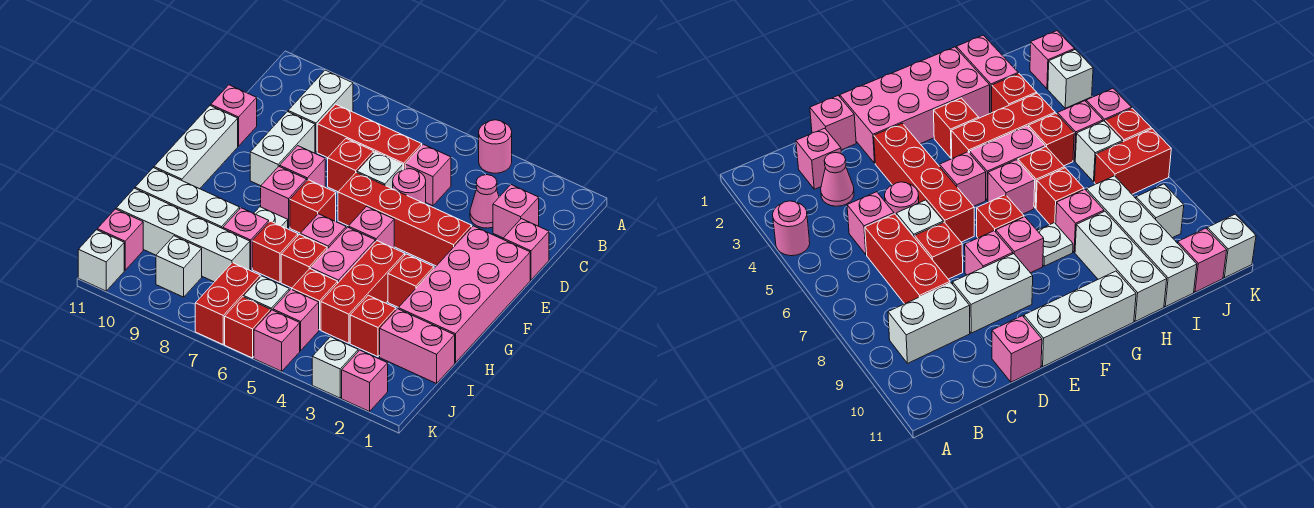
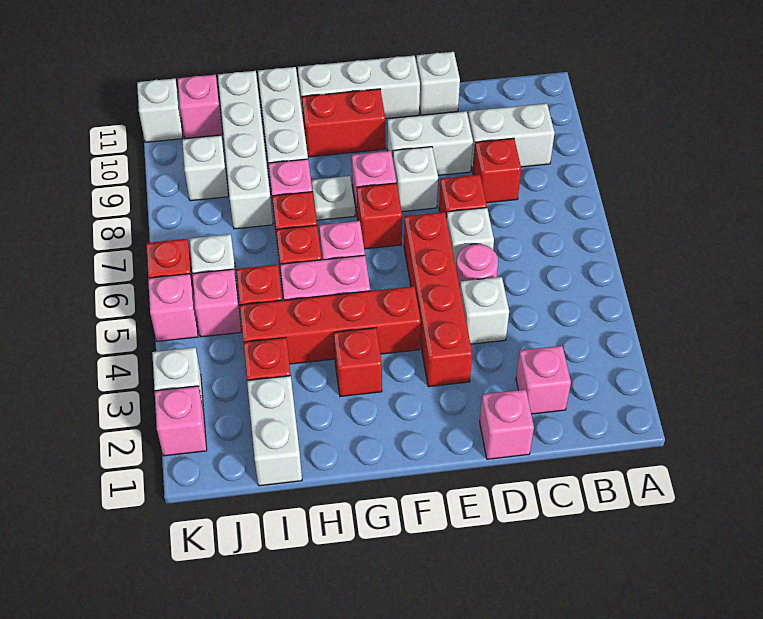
pink round brick A4 level 1 -> none
pink cone C3 level 1 -> none
pink brick C5 level 1 -> none
red brick C6:C8 level 1 -> red brick C8 level 1
none -> white brick D4 level 1
pink brick D11 level 1 -> white brick D11 level 1
pink brick E1:H2 level 1 -> none
pink brick E8 level 1 -> white brick E8 level 1
pink brick F5 level 1 -> none
red brick G4:I4 level 1 -> red brick F4:I4 level 1
pink brick I1:I2 level 1 -> white brick I1:I2 level 1
red brick J7:K7 level 1 -> red brick F10:G10 level 1

